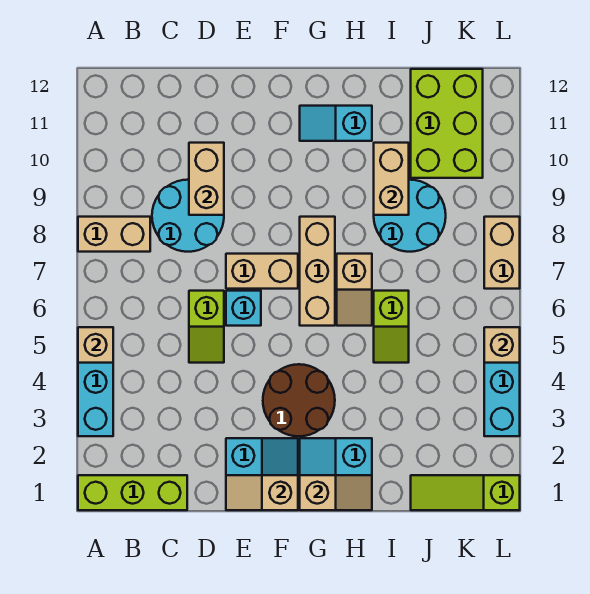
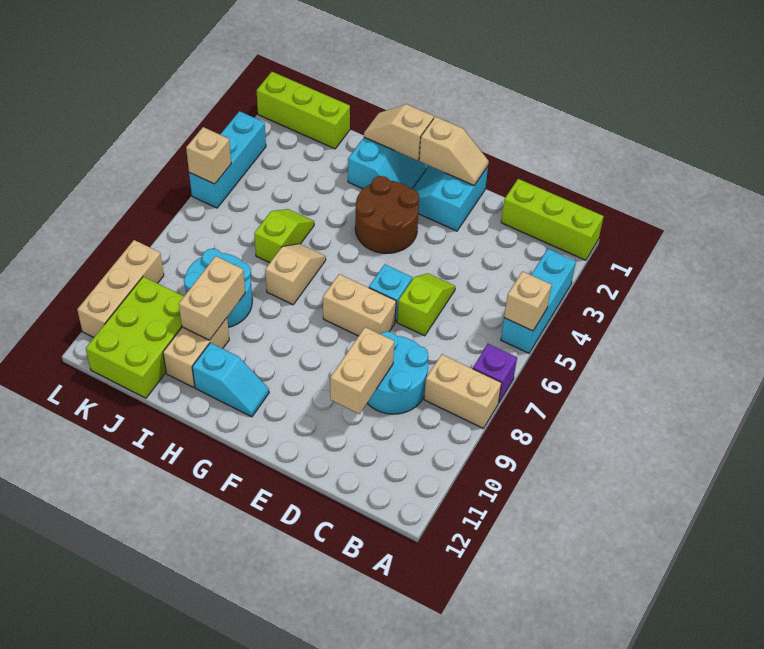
none -> purple brick A7 level 1
tan brick G6:G8 level 1 -> tan brick L9:L11 level 1
lime slope J1:L1 level 1 top L -> lime brick J1:L1 level 1
tan brick L7:L8 level 1 -> tan brick I10:I11 level 1

